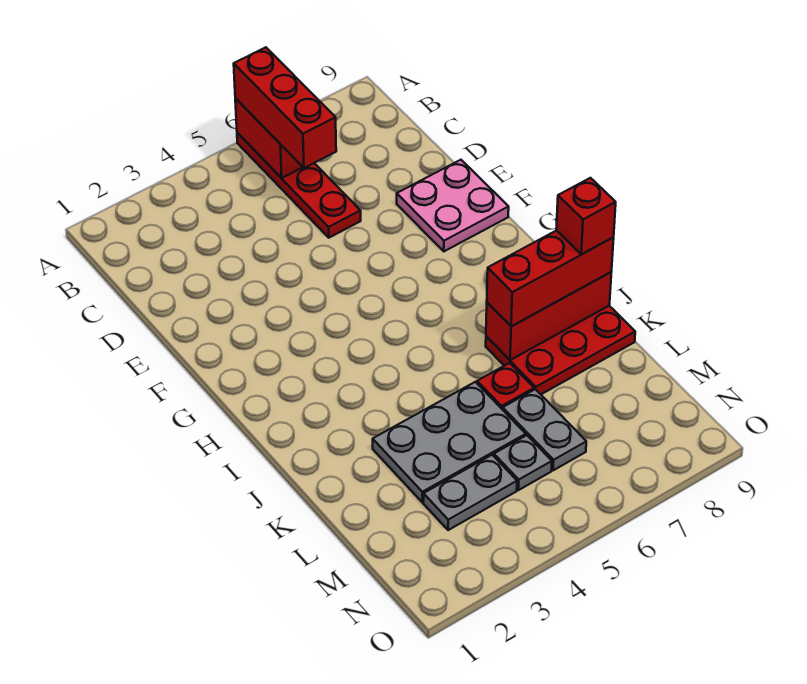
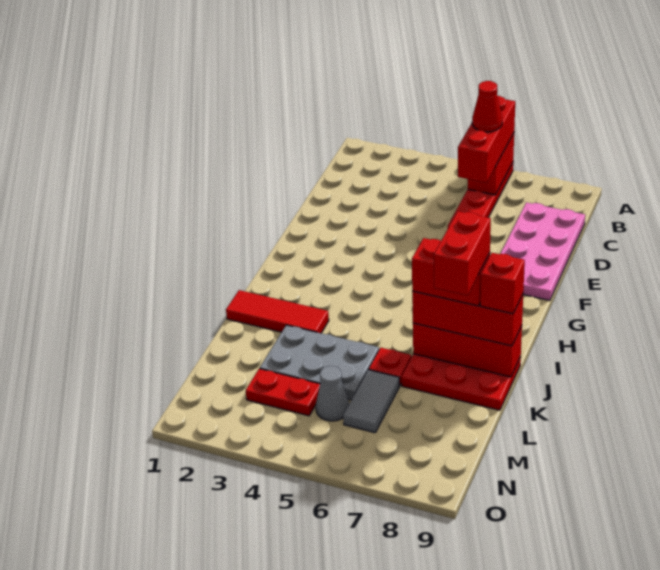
none -> red cone B6 level 4
pink plate E8:F9 level 1 -> pink plate C8:F9 level 1
none -> red tile J1:J3 level 1
none -> red brick J7:J8 level 4
none -> red brick J8:K8 level 5
grey plate L6:M6 level 1 -> grey tile L6:M6 level 1
grey plate M3:M4 level 1 -> red plate M3:M4 level 1
grey plate M5 level 1 -> grey cone M5 level 1

